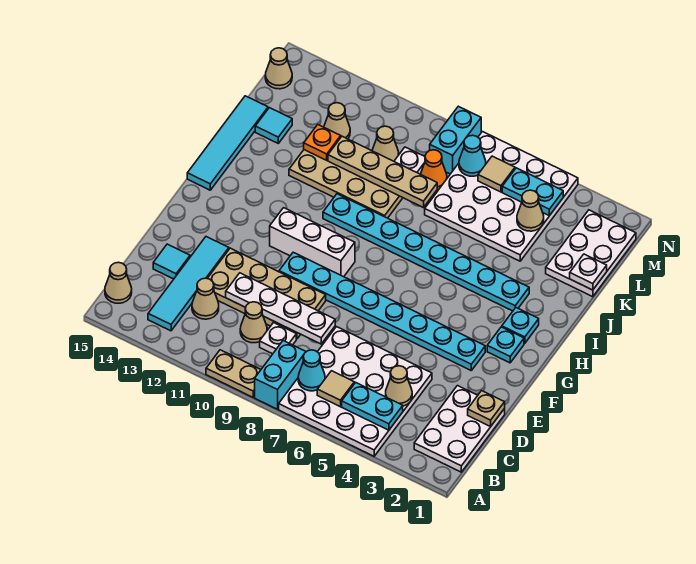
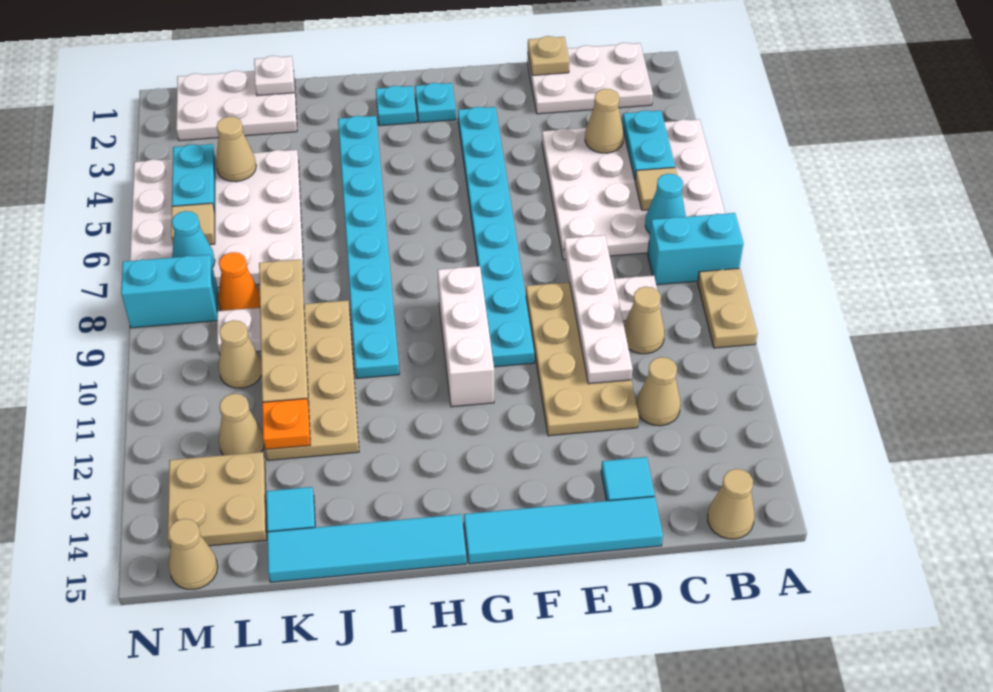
cyan tile B13:E13 level 1 -> cyan tile D15:G15 level 1
none -> tan plate L13:M14 level 1

